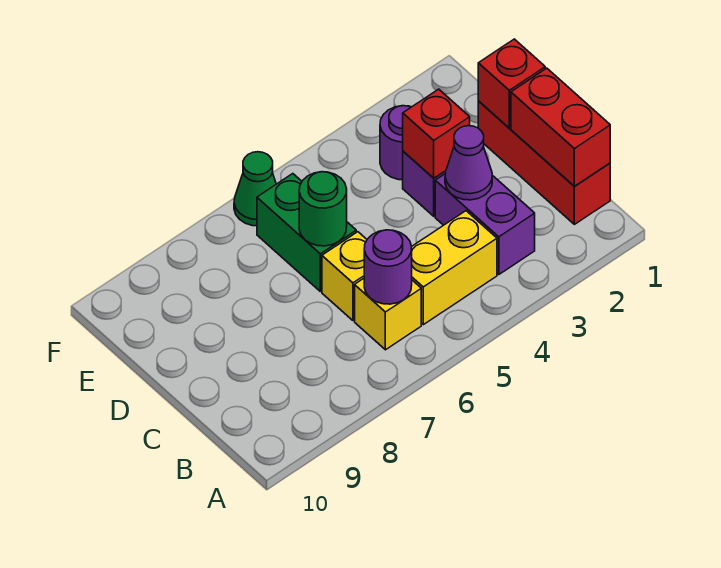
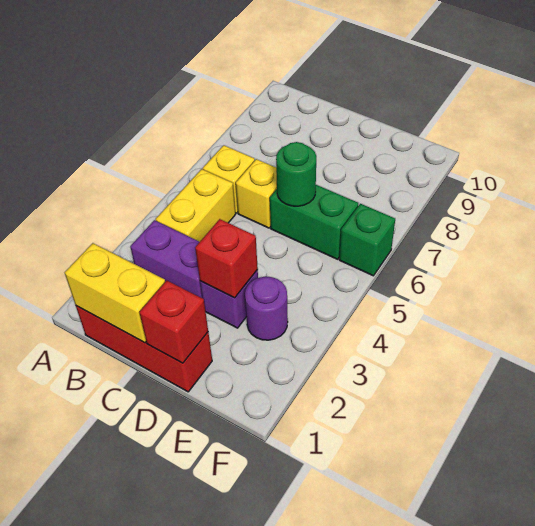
red brick B1:C1 level 2 -> yellow brick B1:C1 level 2
purple round brick B6 level 2 -> none
purple cone C3 level 2 -> none
green cone F6 level 1 -> green brick F6 level 1

